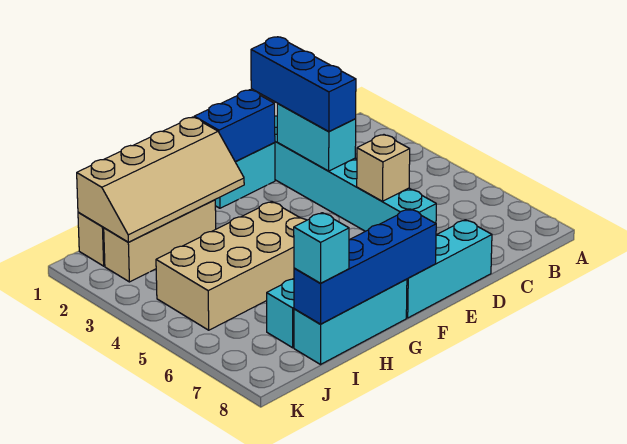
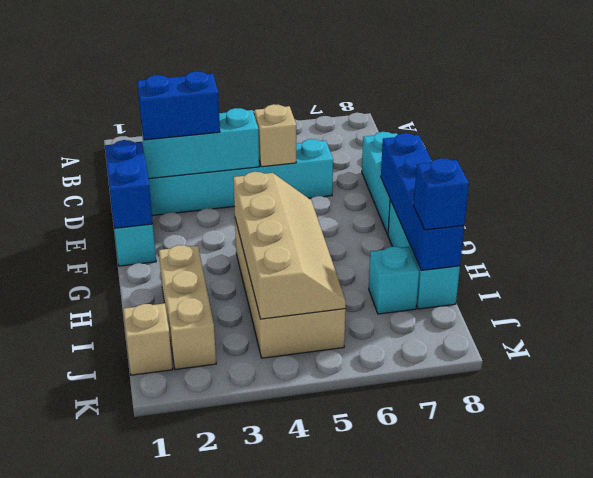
blue brick D1:D3 level 3 -> blue brick D2:D3 level 3
cyan brick D2:D3 level 2 -> cyan brick D2:D4 level 2
tan slope G1:J2 level 2 top 1 -> tan slope G4:J5 level 2 top 4
cyan brick I8 level 3 -> blue brick I8 level 3

